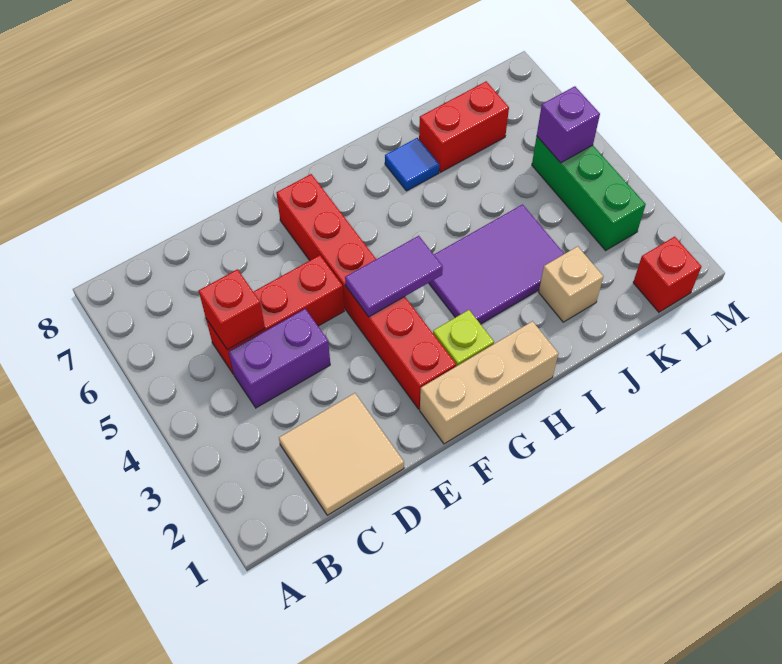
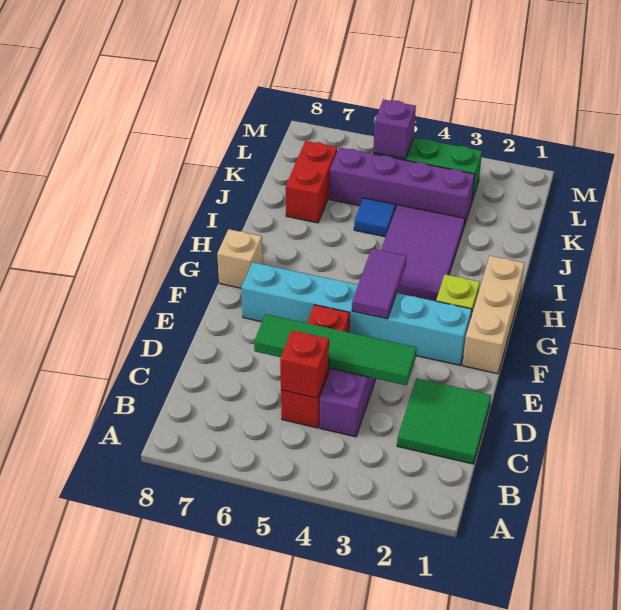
tan tile C1:D2 level 1 -> green tile C1:D2 level 1
none -> green tile D3:D6 level 2
red brick F2:F7 level 1 -> cyan brick F2:F7 level 1
blue tile I7 level 1 -> blue tile J5 level 1
tan brick J2 level 1 -> tan brick G8 level 1
none -> purple brick K3:K6 level 1
red brick L1 level 1 -> none

